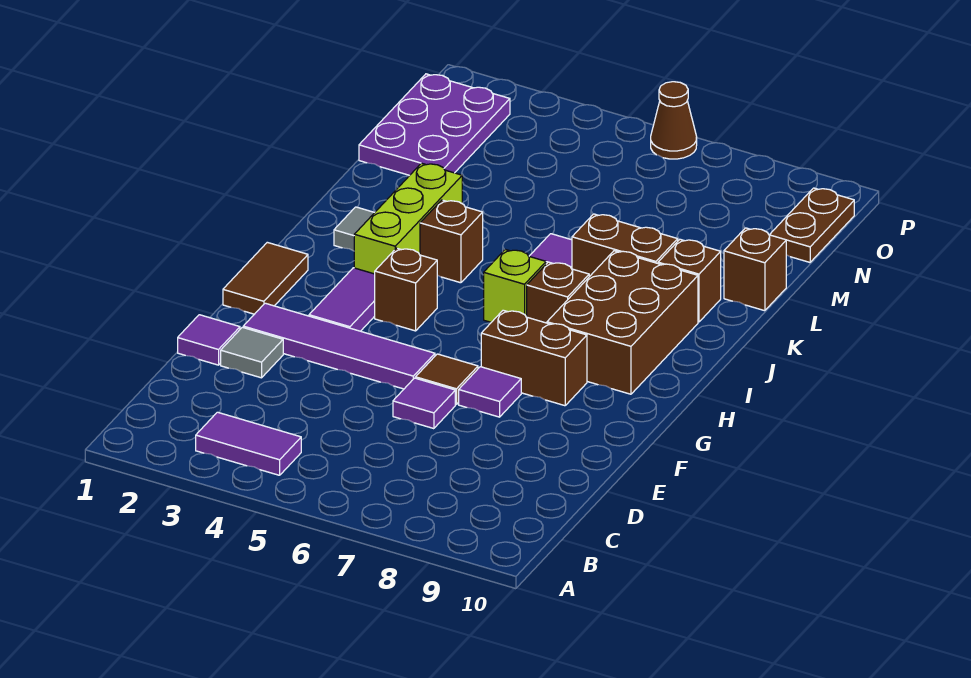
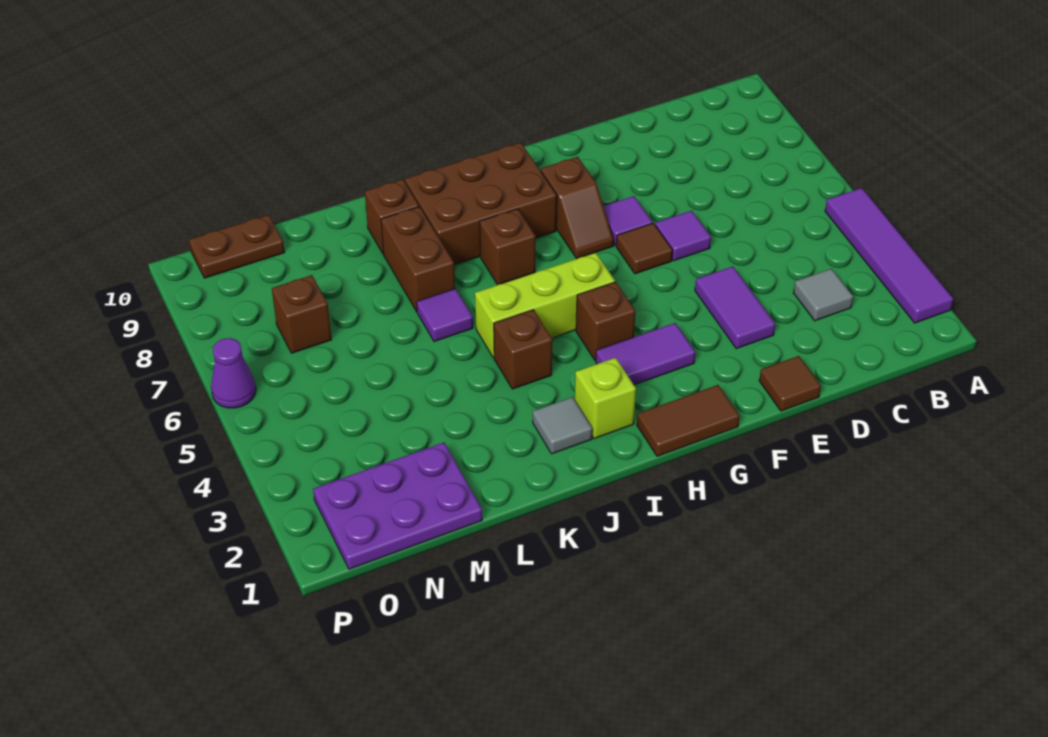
purple tile B3:B4 level 1 -> purple tile E3:E4 level 1
purple tile E1 level 1 -> brown tile E1 level 1
grey tile E2 level 1 -> grey tile C3 level 1
purple tile F2:F5 level 1 -> purple tile A2:A5 level 1
brown brick G7:G8 level 1 -> brown slope G7:G8 level 1 top 8
lime brick I3:K3 level 1 -> lime brick H5:J5 level 1
lime brick I6 level 1 -> lime brick I2 level 1
brown brick L10 level 1 -> brown brick N7 level 1
brown cone P6 level 1 -> purple cone P6 level 1

